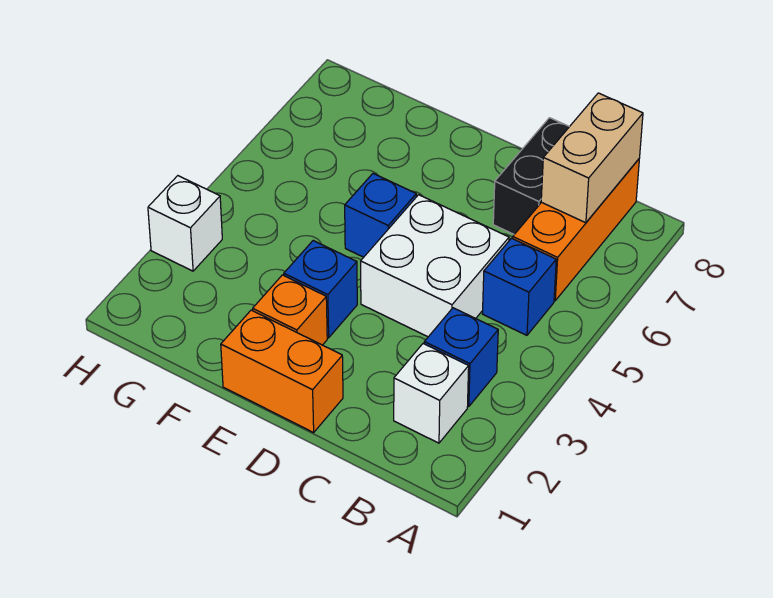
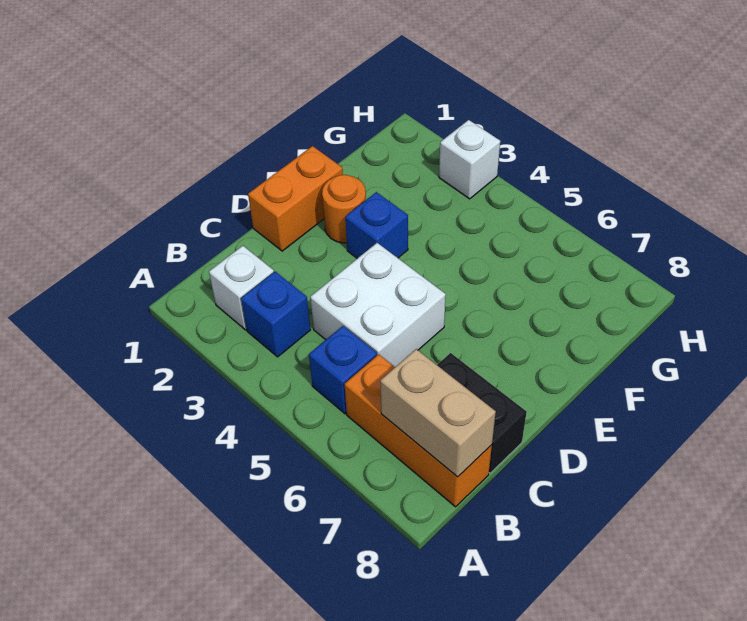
orange brick E2 level 1 -> orange round brick E2 level 1
blue brick E5 level 1 -> none

